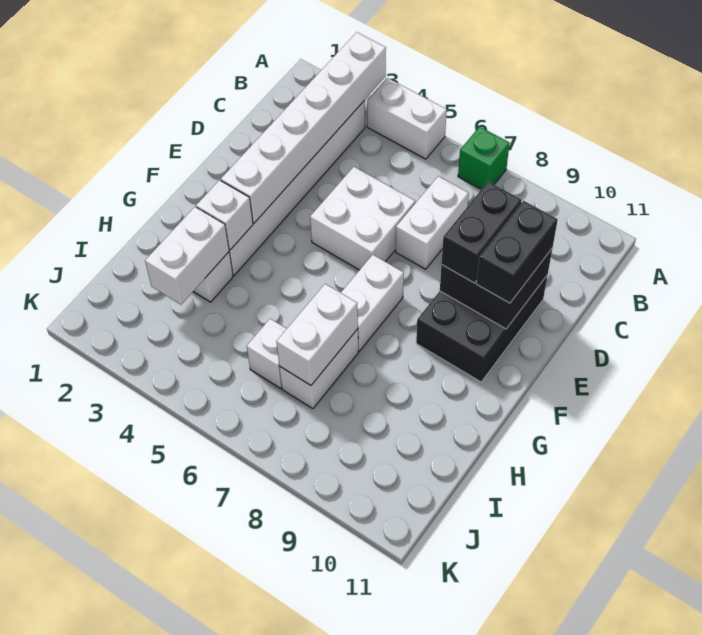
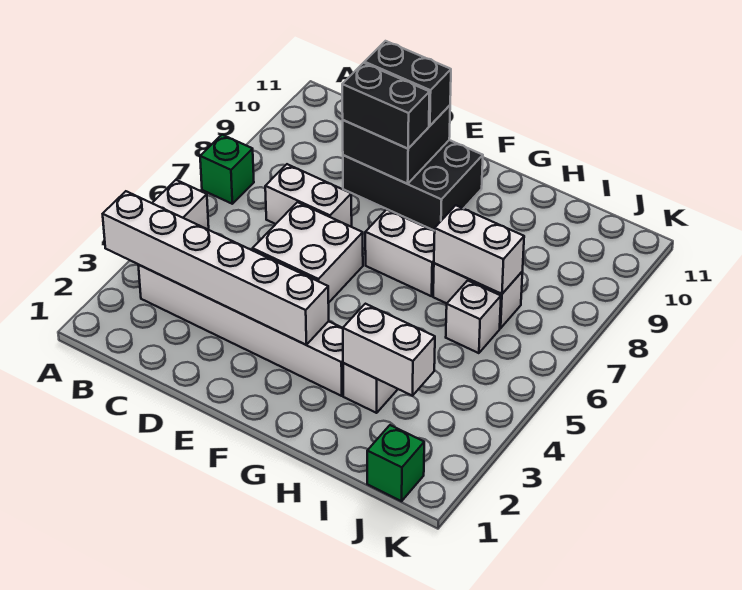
white brick G3 level 2 -> none
none -> green brick J1 level 1

